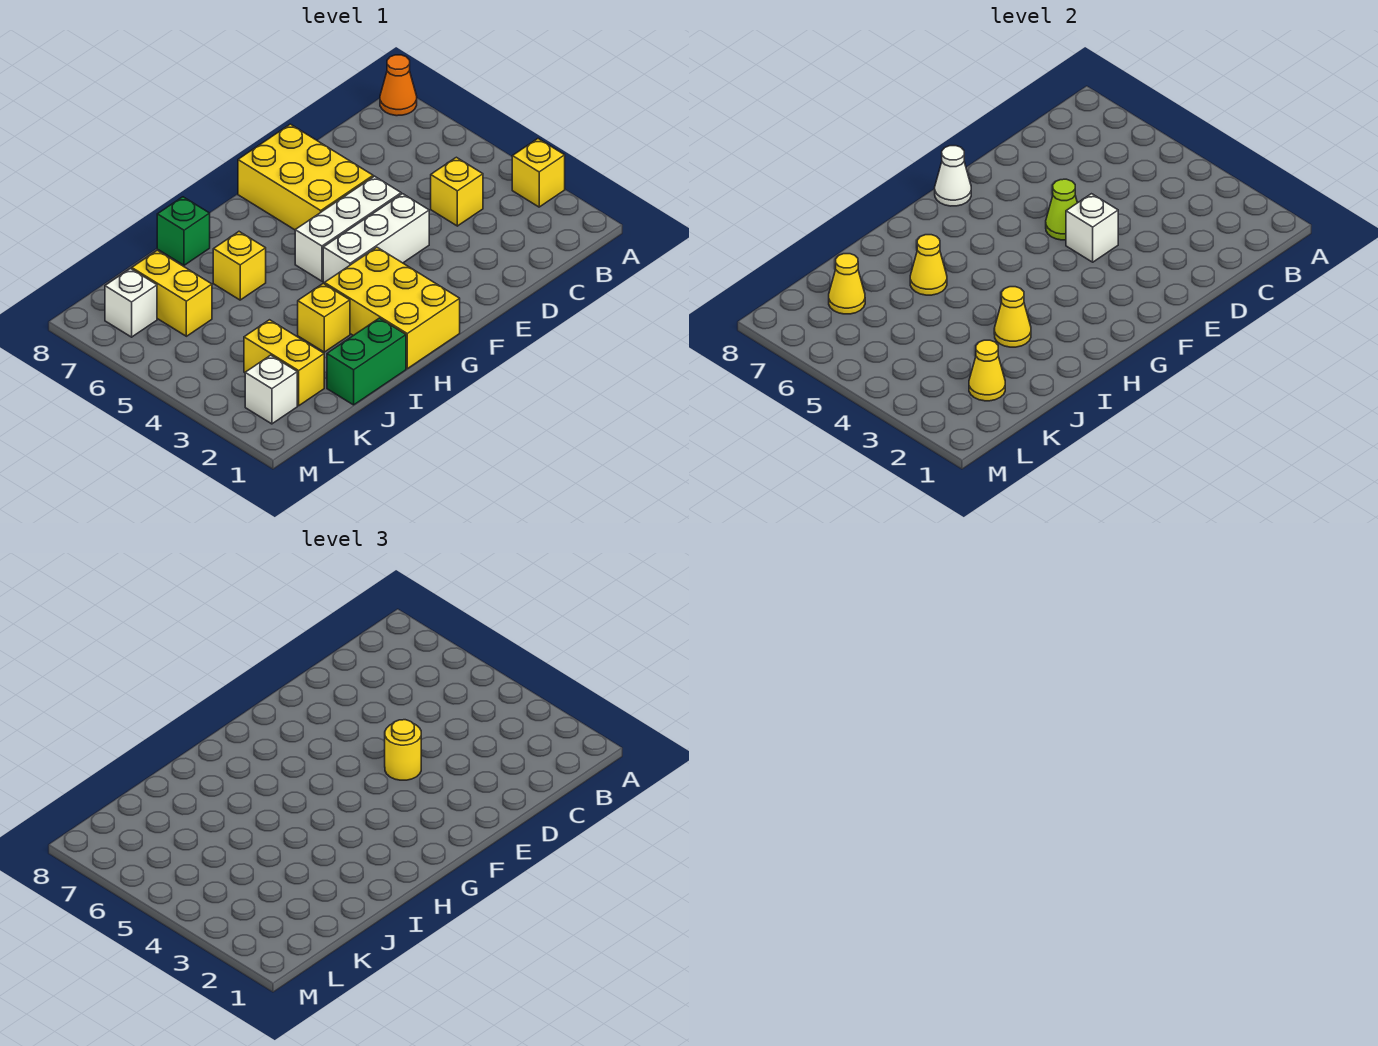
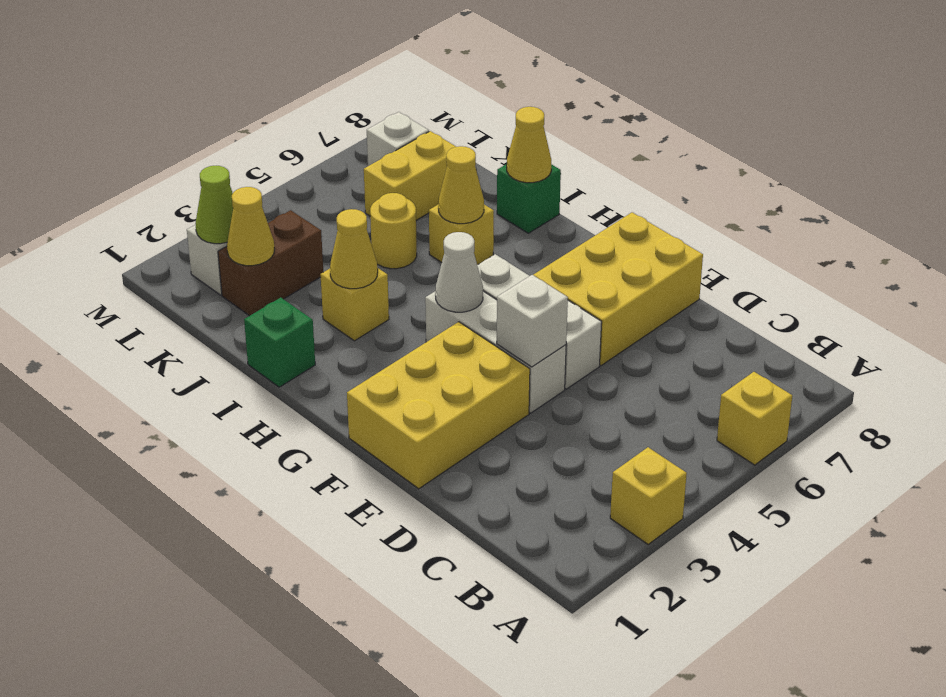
orange cone A8 level 1 -> none
yellow brick C4 level 1 -> yellow brick A6 level 1
yellow round brick E4 level 3 -> yellow round brick J5 level 1
lime cone E5 level 2 -> lime cone L2 level 2
white cone F8 level 2 -> white cone G4 level 2
yellow brick G1:H3 level 1 -> yellow brick E1:F3 level 1
green brick I1:J1 level 1 -> green brick I1 level 1
yellow brick K2:K3 level 1 -> brown brick K2:K3 level 1
yellow cone K7 level 2 -> yellow cone I8 level 2

